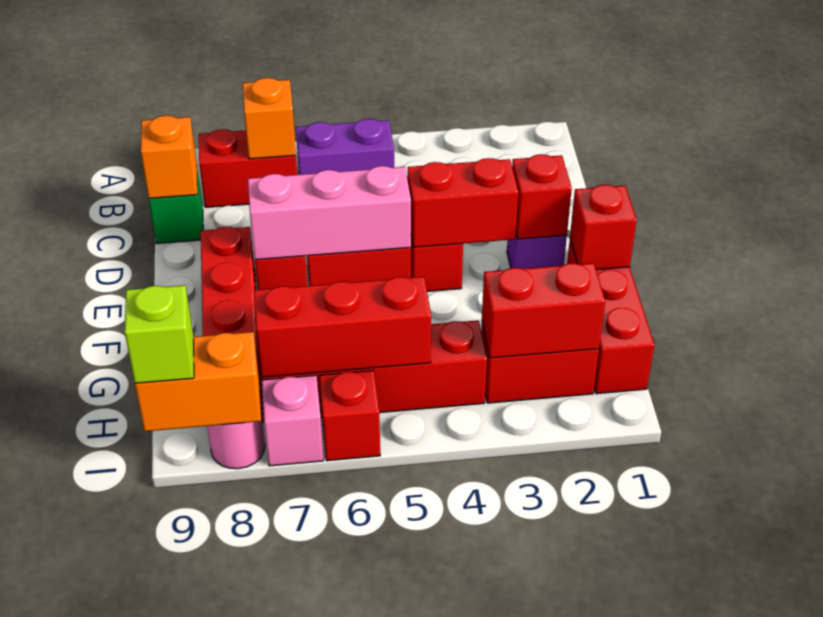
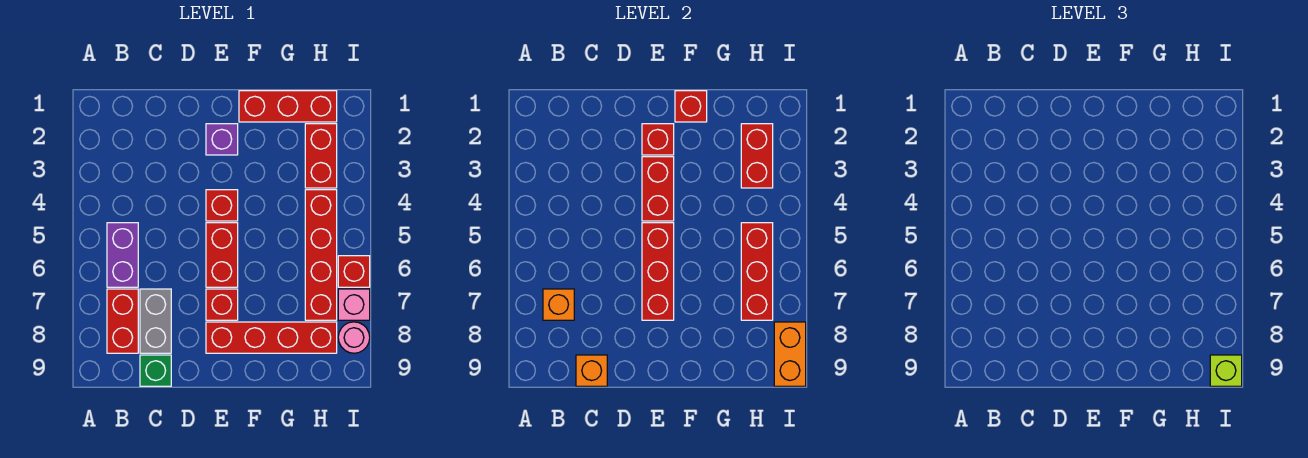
none -> grey brick C7:C8 level 1
pink brick E5:E7 level 2 -> red brick E5:E7 level 2

